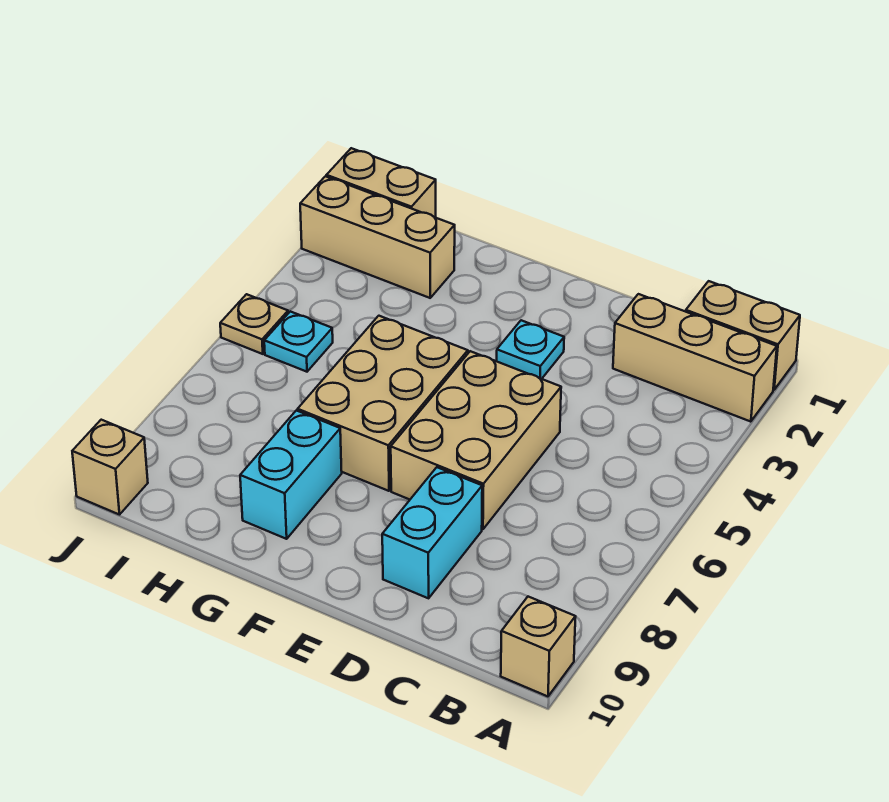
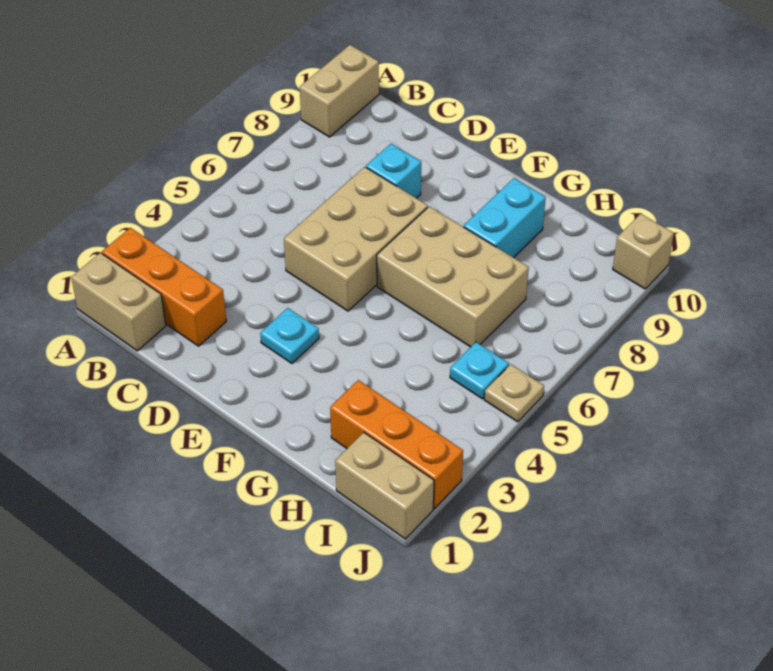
tan brick A2:C2 level 1 -> orange brick A2:C2 level 1
tan brick A10 level 1 -> tan brick A9:A10 level 1
cyan brick D8:D9 level 1 -> cyan brick D8 level 1
tan brick F5:G7 level 1 -> tan brick F6:H7 level 1
tan brick H2:J2 level 1 -> orange brick H2:J2 level 1

